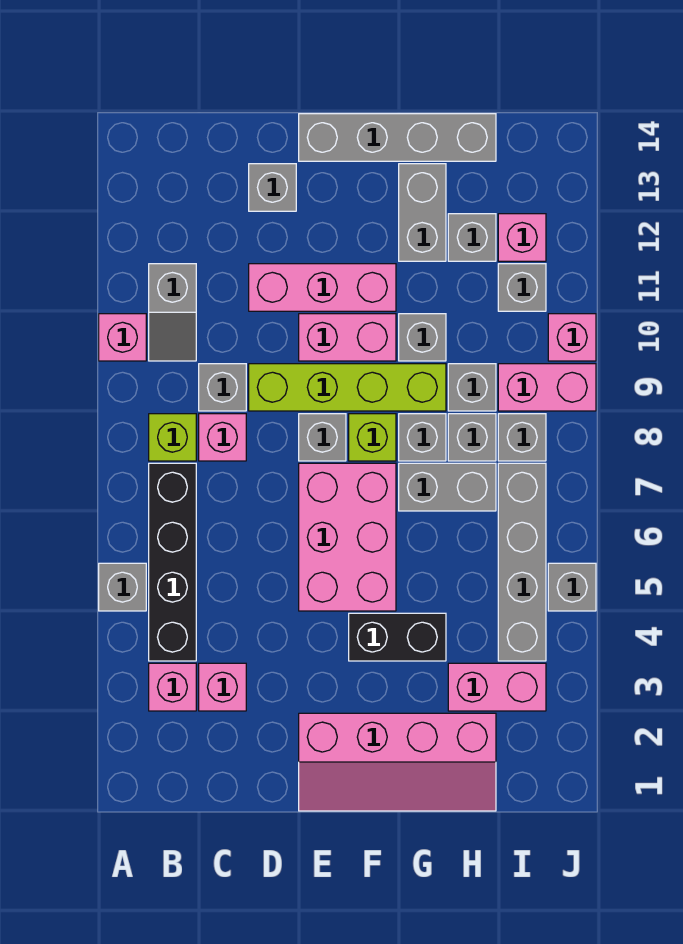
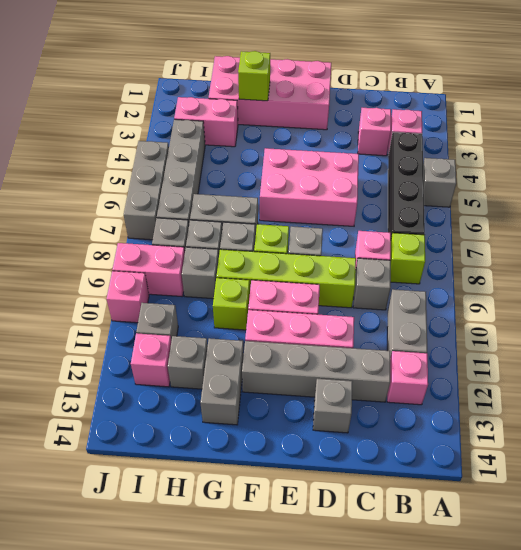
pink brick A10 level 1 -> pink brick B12 level 1
grey slope B10:B11 level 1 top 11 -> grey brick B10:B11 level 1
pink slope E1:H2 level 1 top 2 -> pink brick E1:H2 level 1
pink brick E5:F7 level 1 -> pink brick D5:F6 level 1
grey brick E14:H14 level 1 -> grey brick C12:F12 level 1
black brick F4:G4 level 1 -> none
none -> lime brick G2 level 2
grey brick G10 level 1 -> lime brick G10 level 1
grey brick J5 level 1 -> grey brick J5:J7 level 1

